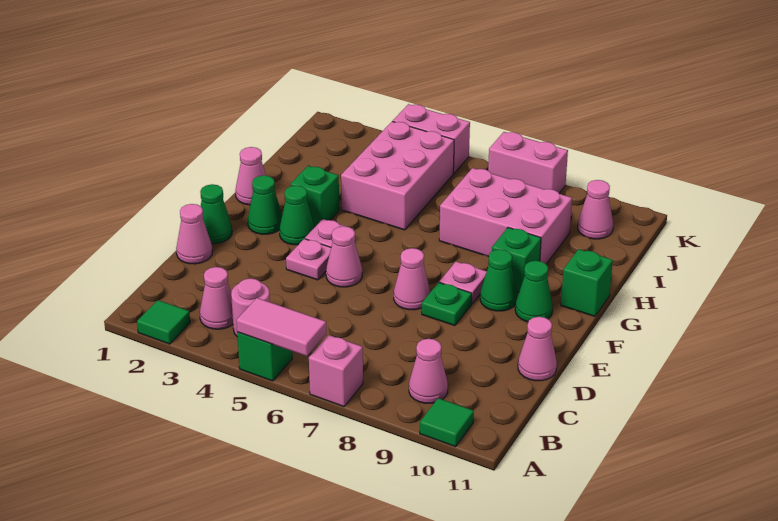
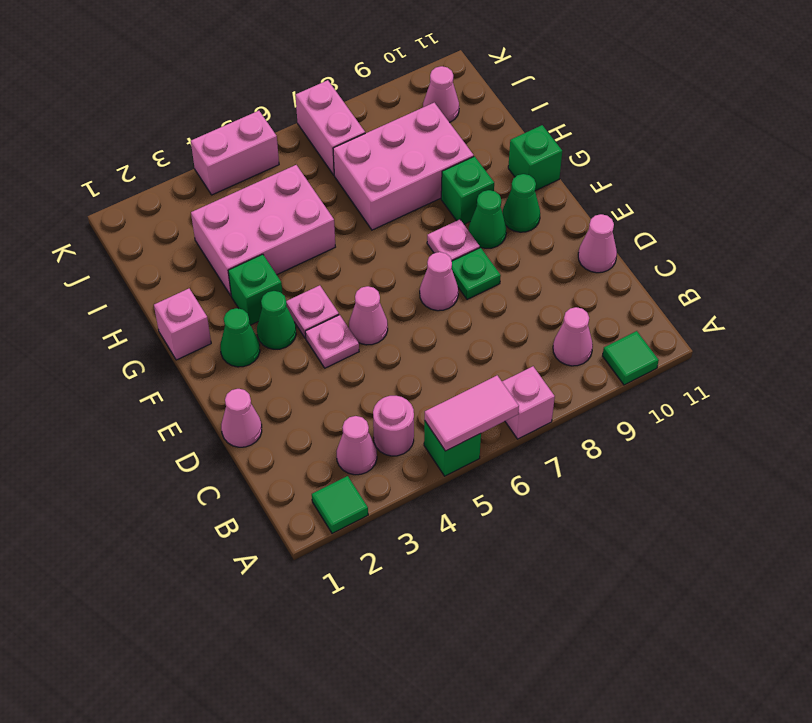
green cone E1 level 1 -> none
pink cone G1 level 1 -> pink brick G1 level 1
pink brick H4:J5 level 1 -> pink brick H3:I5 level 1
pink brick K7:K8 level 1 -> pink brick J7:K7 level 1

